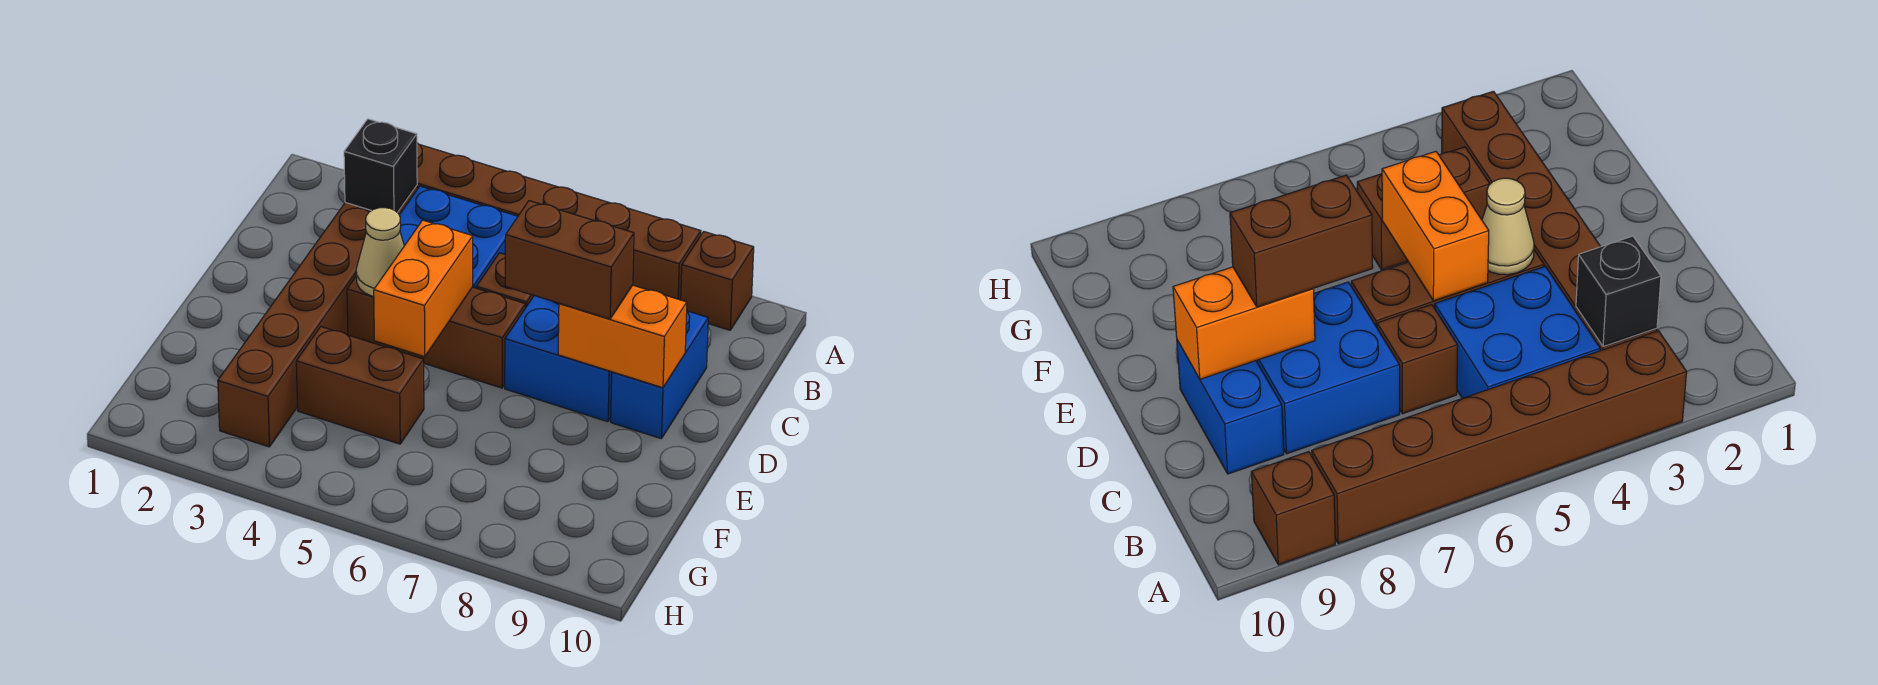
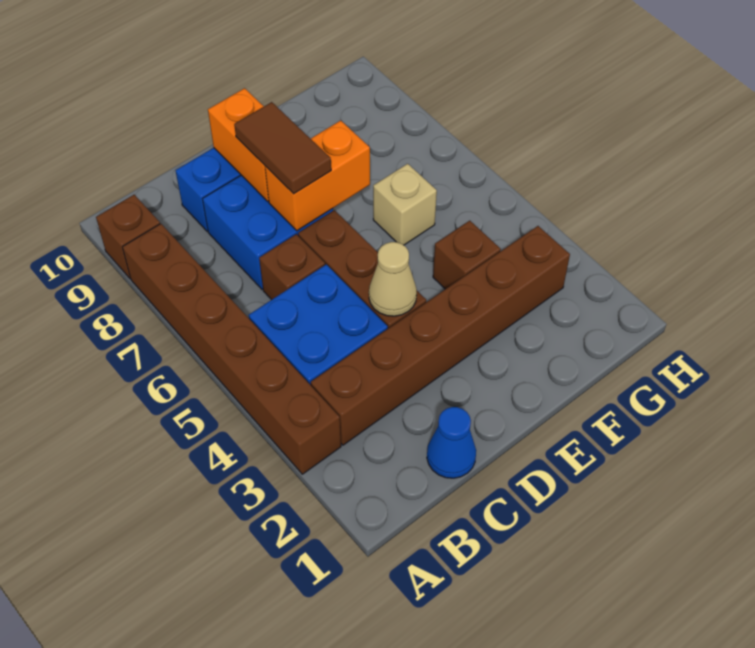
black brick B3 level 2 -> none
none -> blue cone C1 level 1
orange brick D5:E5 level 2 -> orange brick D7:E7 level 2
brown brick D7:D8 level 3 -> brown tile D7:D8 level 3
brown brick F4:F5 level 1 -> brown brick F4 level 1
none -> tan brick F6 level 1

